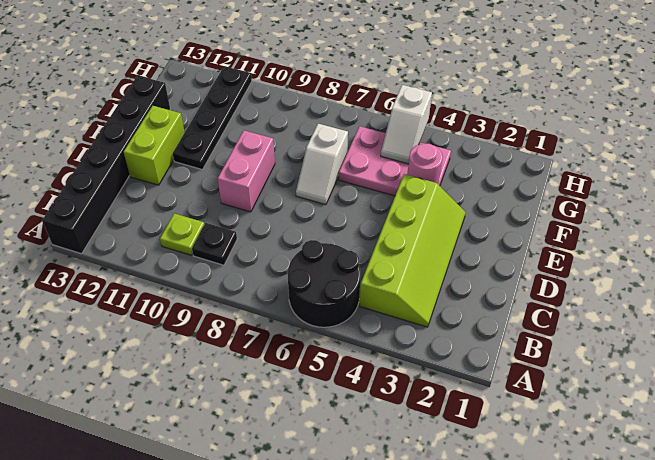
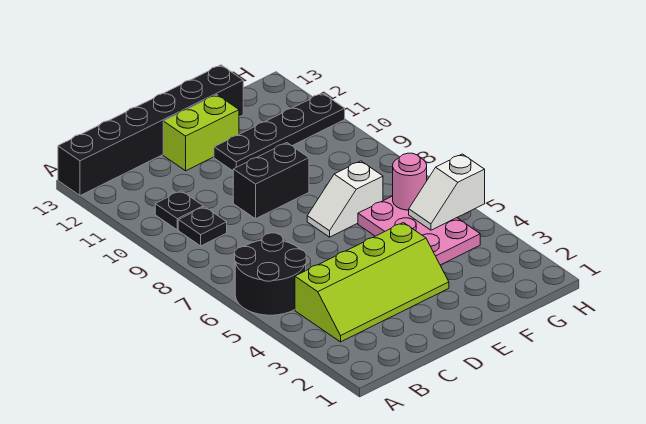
lime plate B10 level 1 -> black plate B10 level 1
pink brick D9:E9 level 1 -> black brick D9:E9 level 1
pink round brick F4 level 2 -> pink round brick G6 level 2

